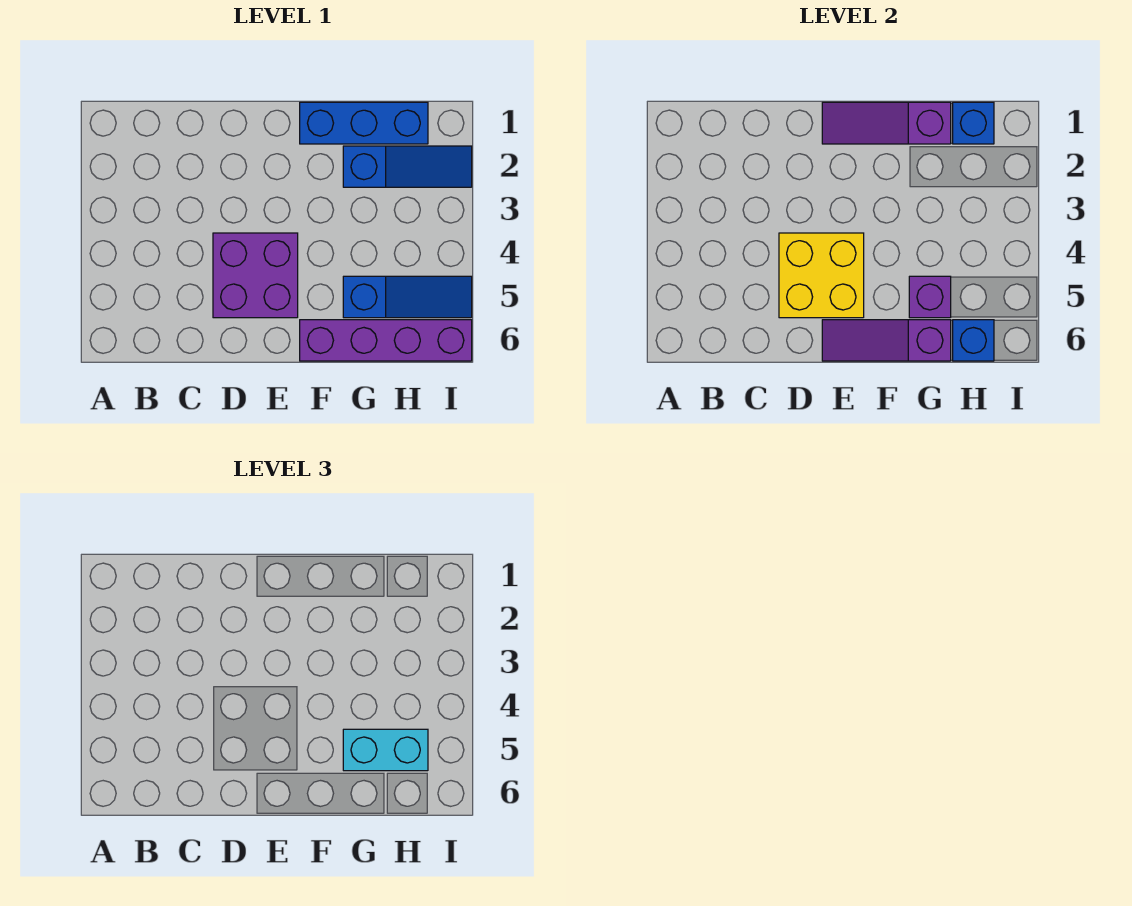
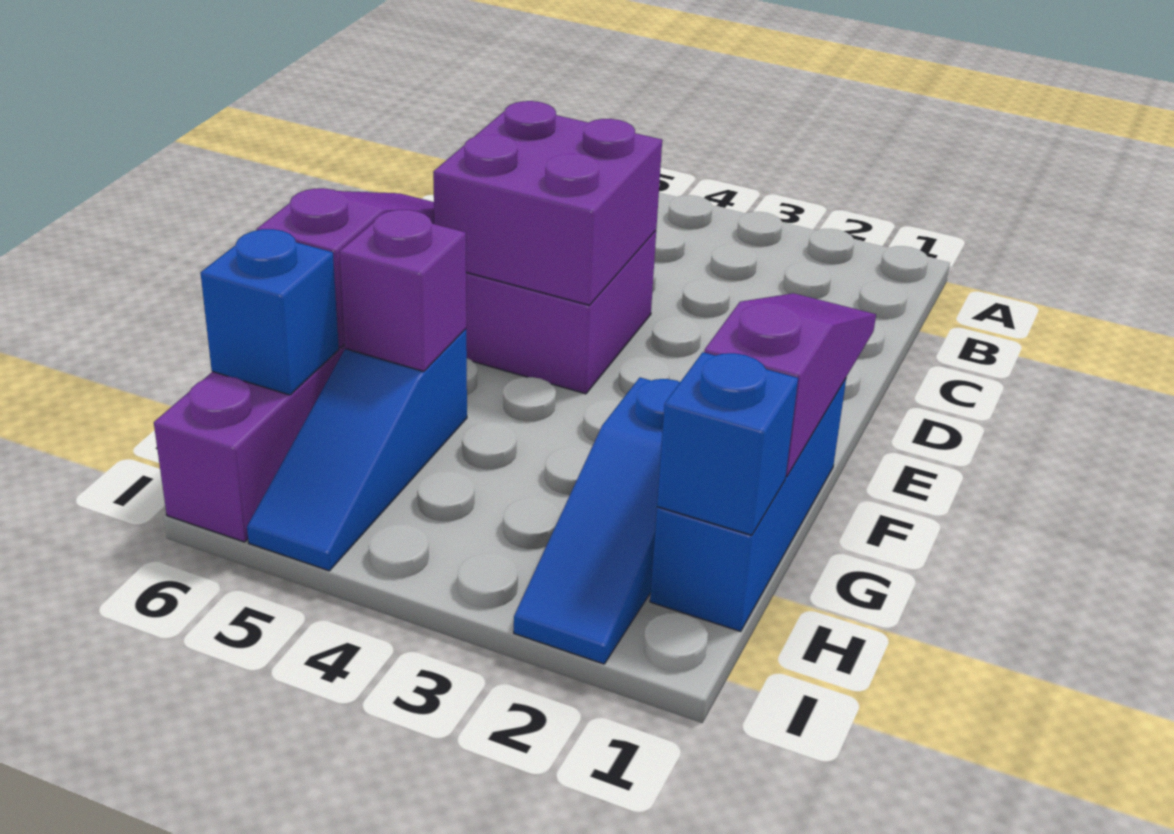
yellow brick D4:E5 level 2 -> purple brick D4:E5 level 2
cyan brick G5:H5 level 3 -> none

